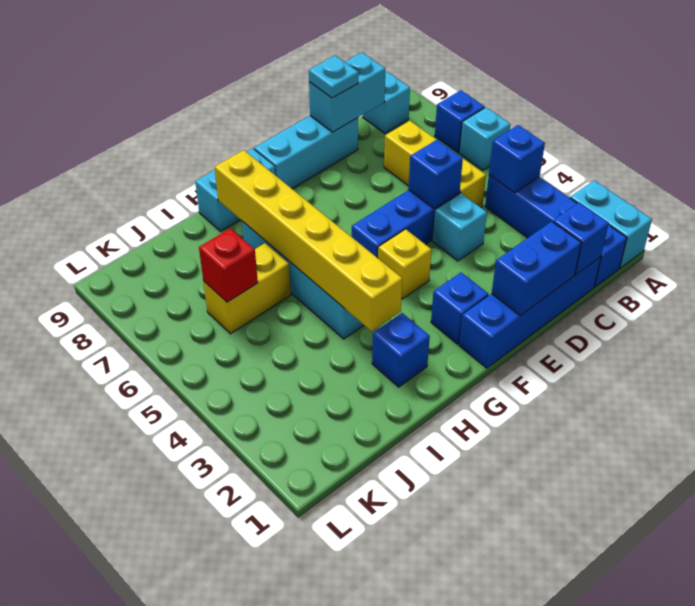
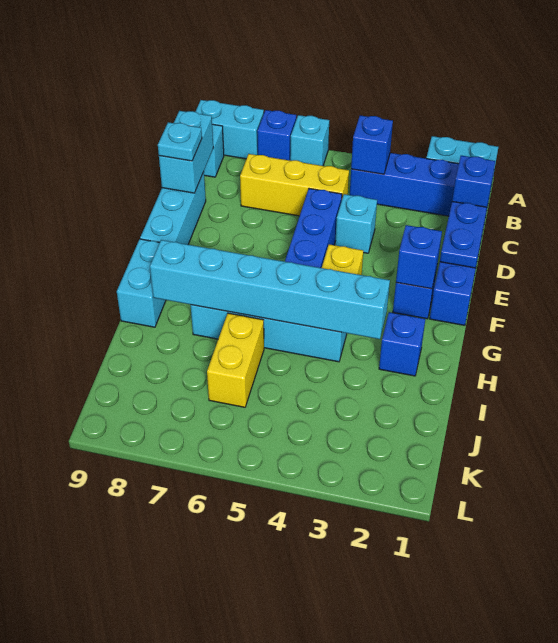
none -> cyan brick A8:A9 level 1
blue brick D1:E1 level 2 -> blue plate D1:E1 level 2
blue brick D5 level 2 -> blue brick F2 level 2
yellow brick H3:H8 level 2 -> cyan brick H3:H8 level 2
red brick J6 level 2 -> none

